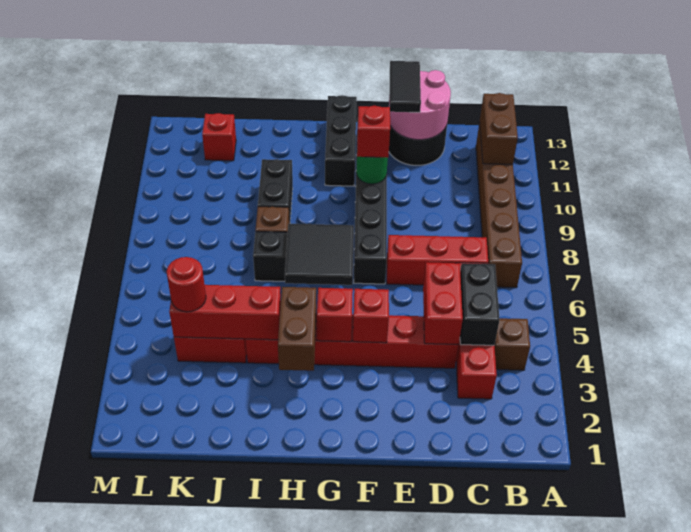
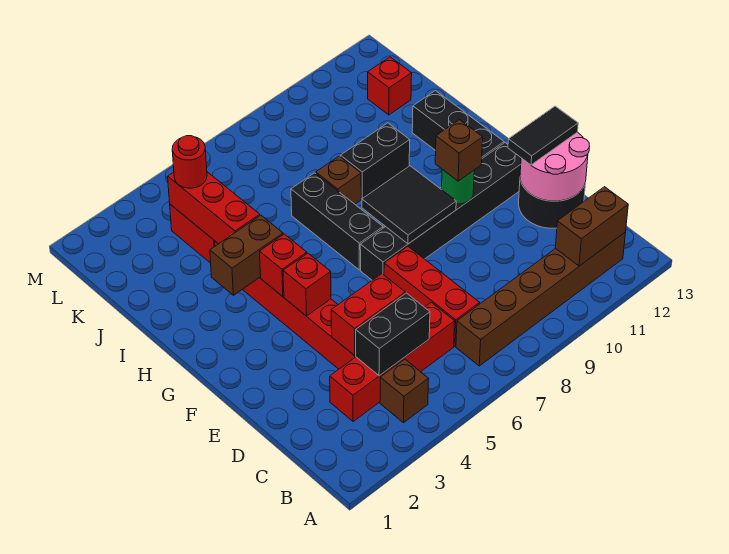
red brick F10 level 3 -> brown brick F10 level 3
black tile G6:H7 level 2 -> black tile F8:G9 level 2
black brick G11:G13 level 1 -> black brick G12:I12 level 1

